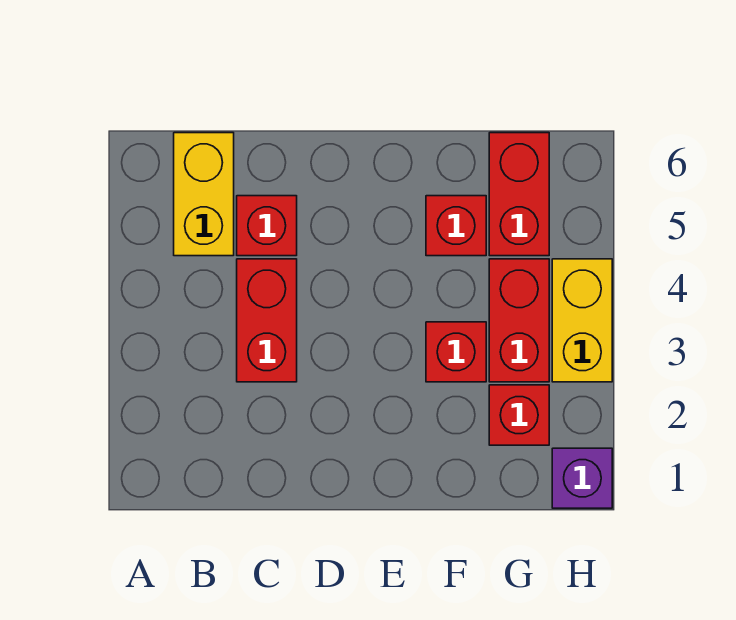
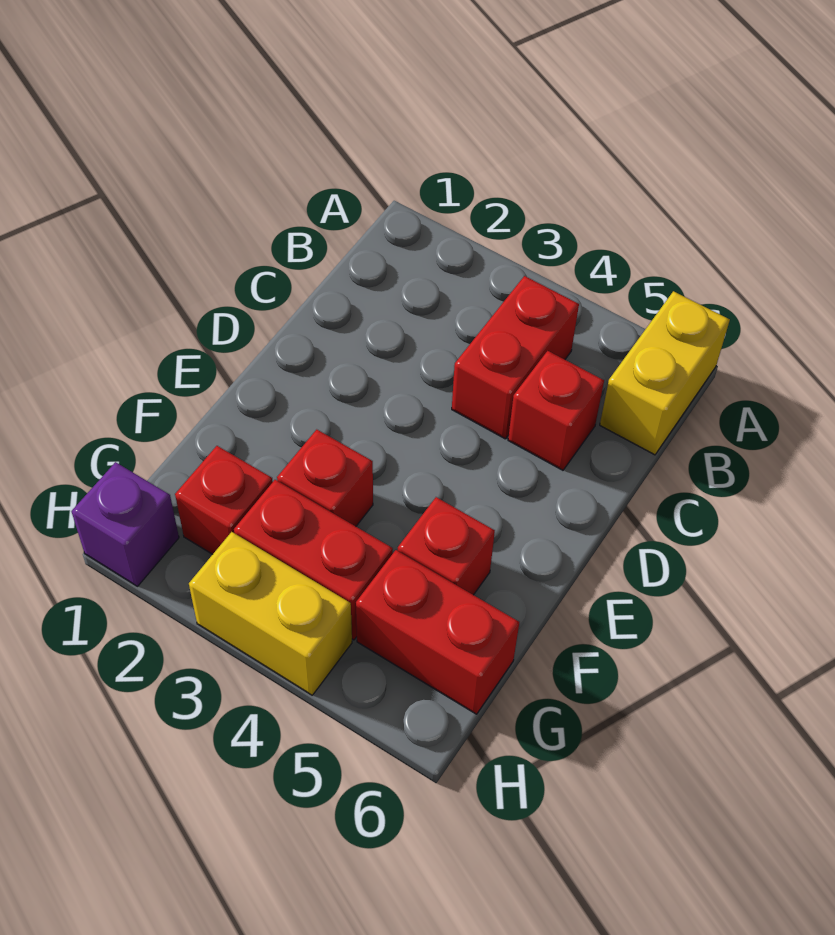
yellow brick B5:B6 level 1 -> yellow brick A6:B6 level 1
red brick C3:C4 level 1 -> red brick B4:C4 level 1

